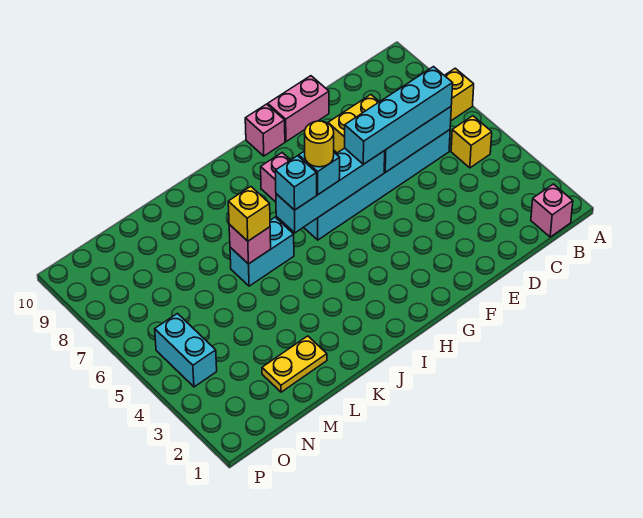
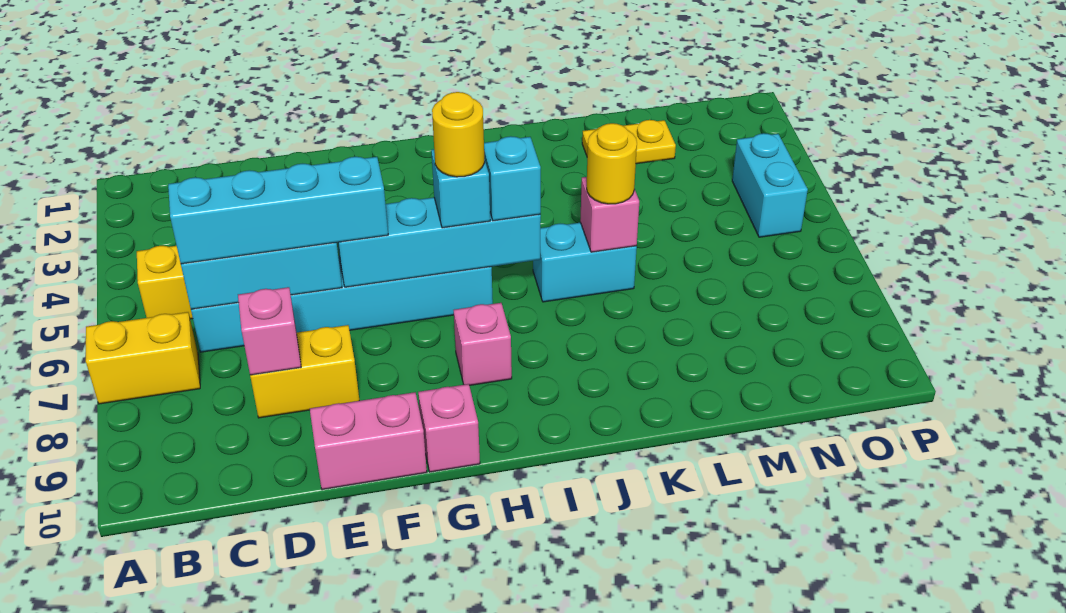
pink brick B1 level 1 -> pink brick D8 level 2
yellow brick K6 level 3 -> yellow round brick K6 level 3

